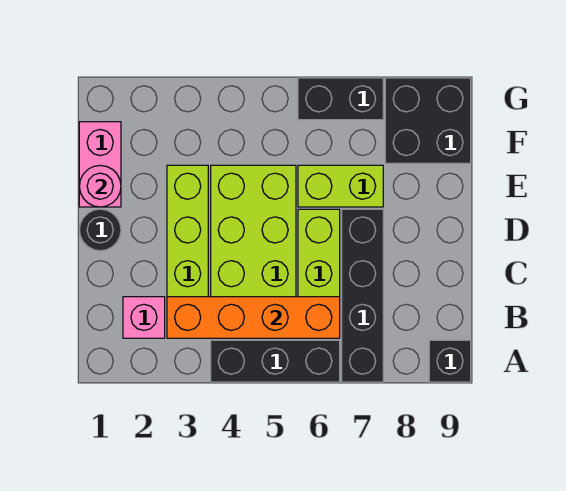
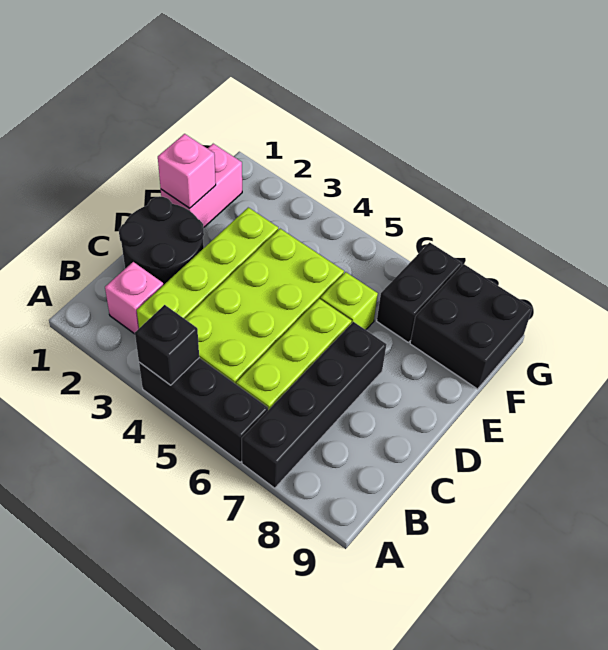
black brick A9 level 1 -> black brick A4 level 2
orange brick B3:B6 level 2 -> none
black round brick D1 level 1 -> black round brick C1:D2 level 1
pink round brick E1 level 2 -> pink brick E1 level 2
lime brick E6:E7 level 1 -> lime brick E6 level 1
black brick G6:G7 level 1 -> black brick F7:G7 level 1

